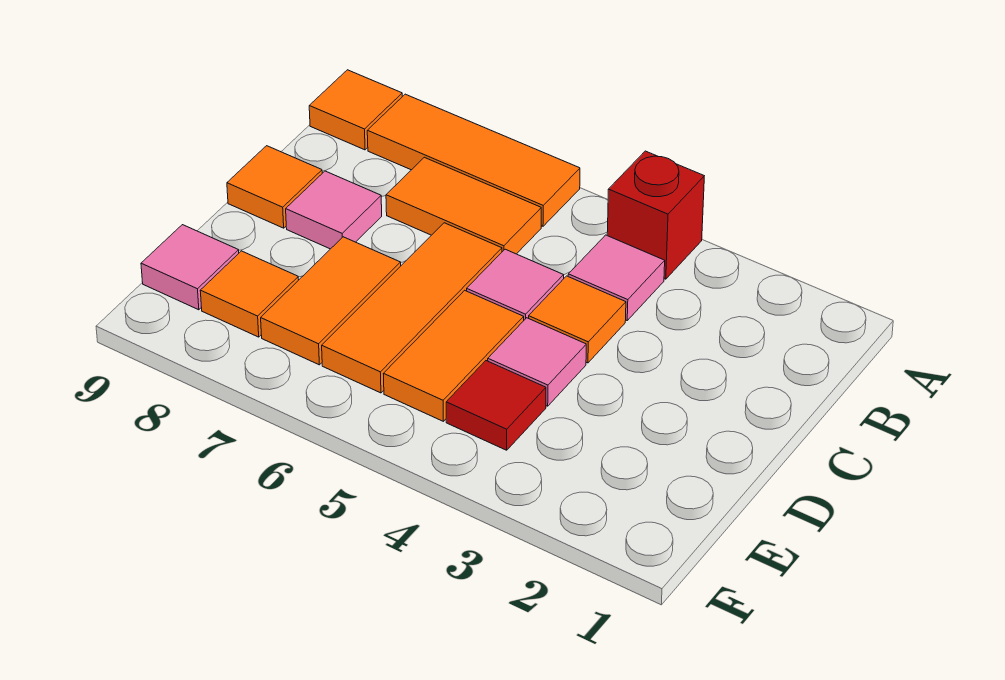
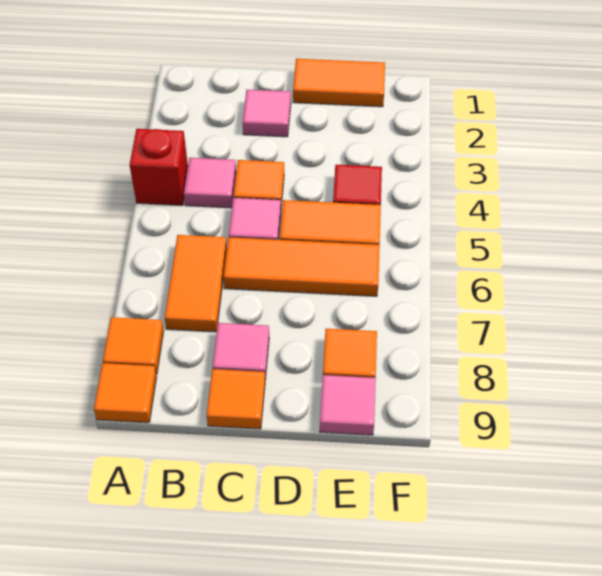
orange tile A6:A8 level 1 -> orange tile A8 level 1
pink tile D4 level 1 -> pink tile C2 level 1
orange tile D7:E7 level 1 -> orange tile D1:E1 level 1

